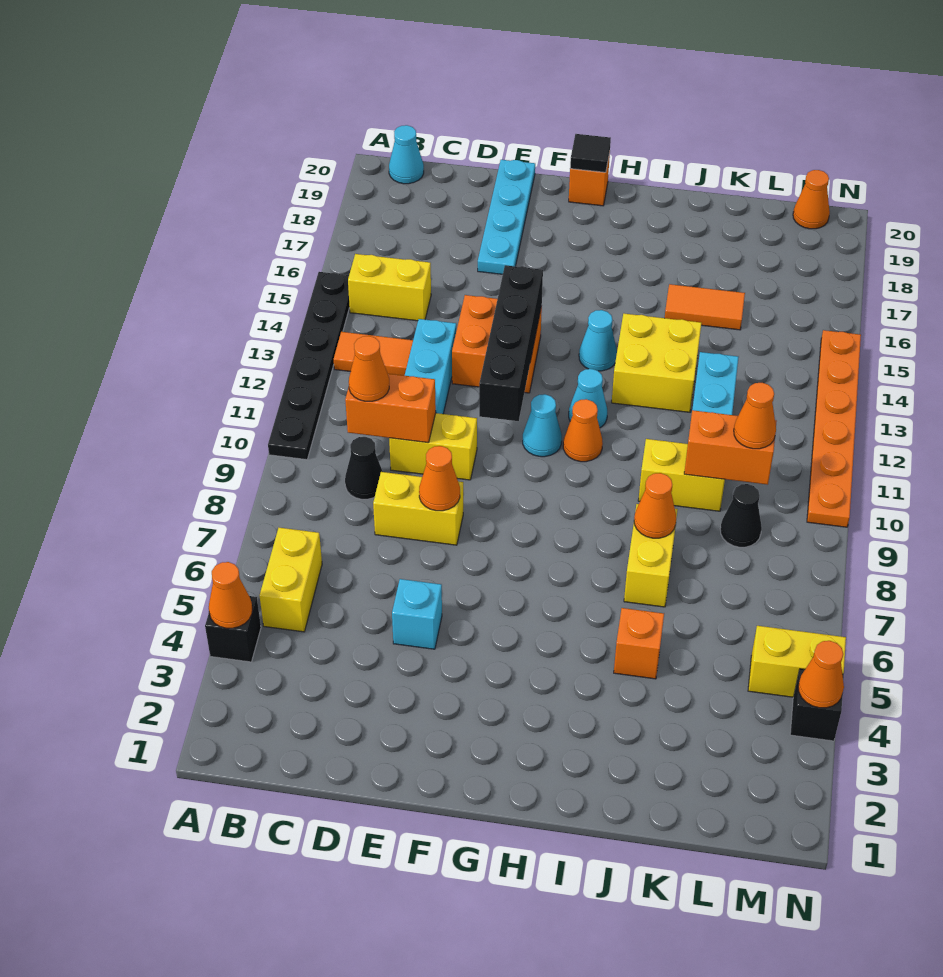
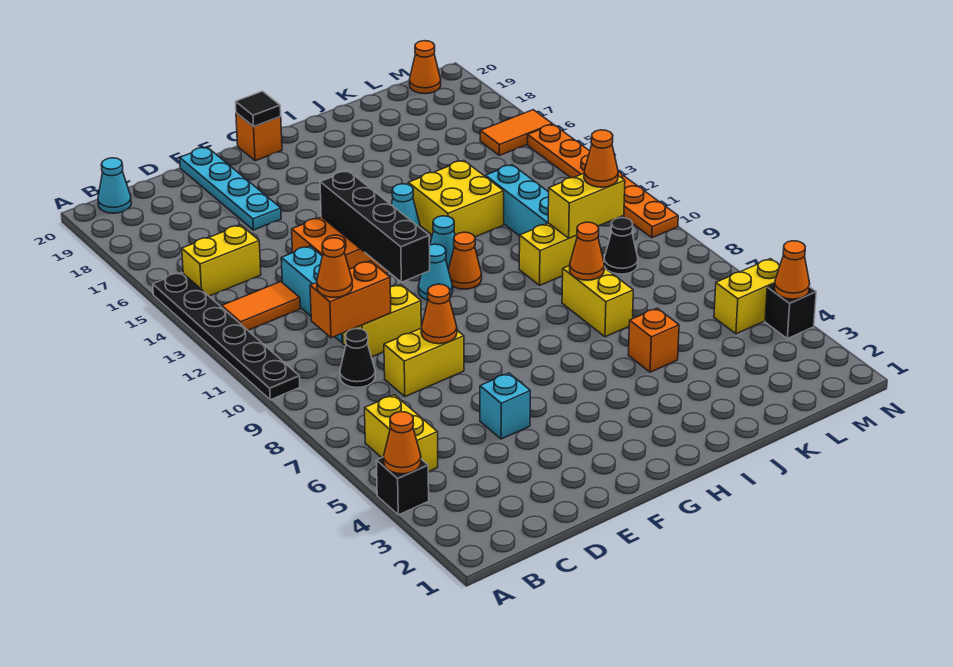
orange tile J16:K16 level 1 -> orange tile M16:N16 level 1
orange brick K10:L10 level 2 -> yellow brick K10:L10 level 2

